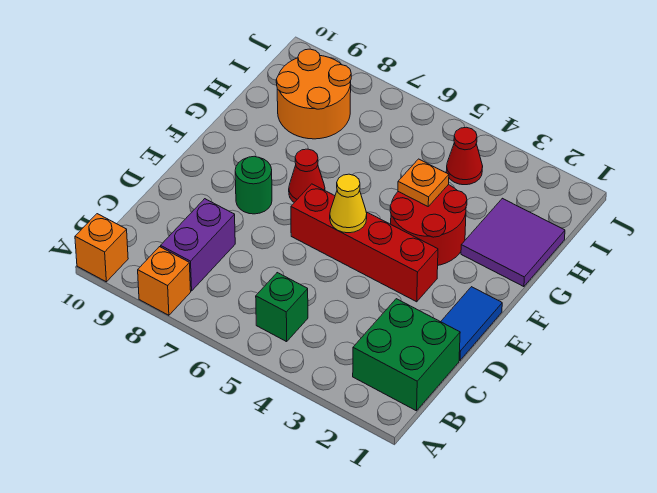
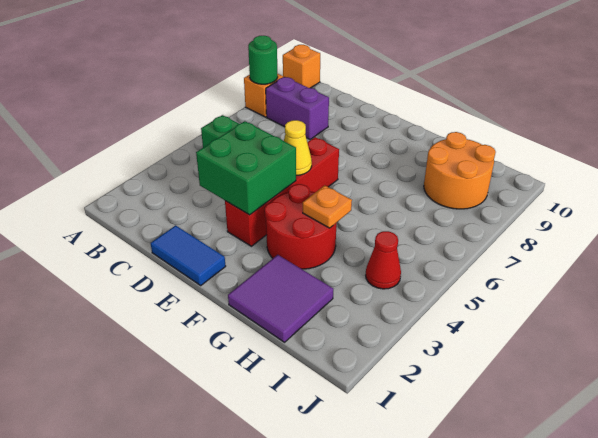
green brick B1:C2 level 1 -> green brick D3:E4 level 2
green round brick E8 level 1 -> green round brick A8 level 2
red cone F7 level 1 -> none

